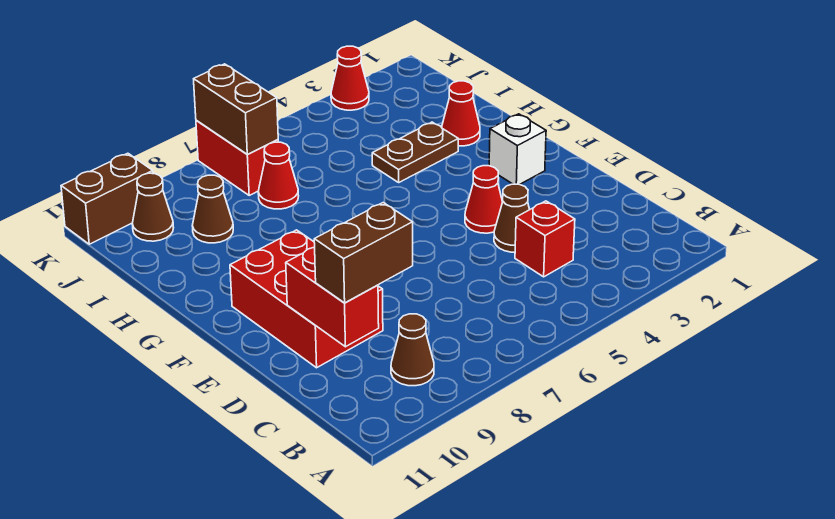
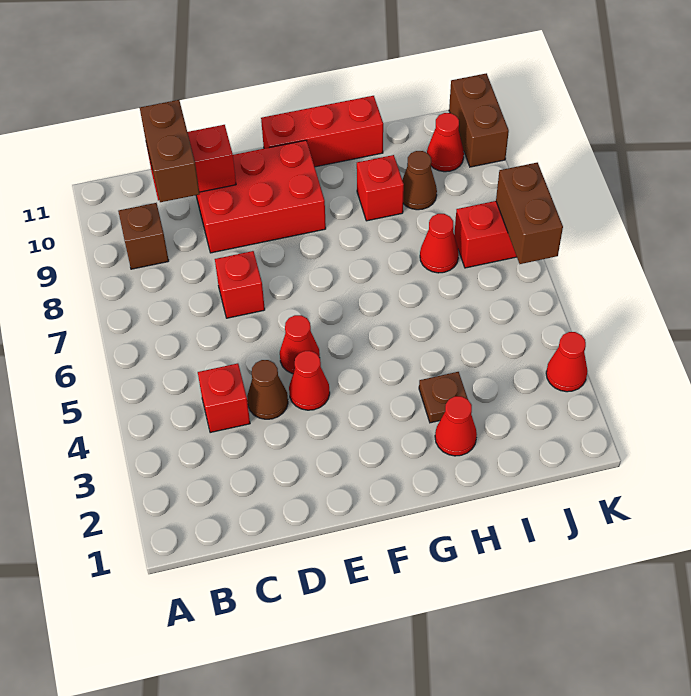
brown cone B9 level 1 -> brown brick B9 level 1
none -> red brick D7 level 1
none -> red cone E5 level 1
white brick F2 level 1 -> none
none -> red brick F11:H11 level 1
brown plate H3:H4 level 1 -> brown plate H3 level 1
none -> red brick H9 level 1
brown brick J7:K7 level 2 -> brown brick K6:K7 level 2
brown cone J10 level 1 -> red cone J10 level 1

